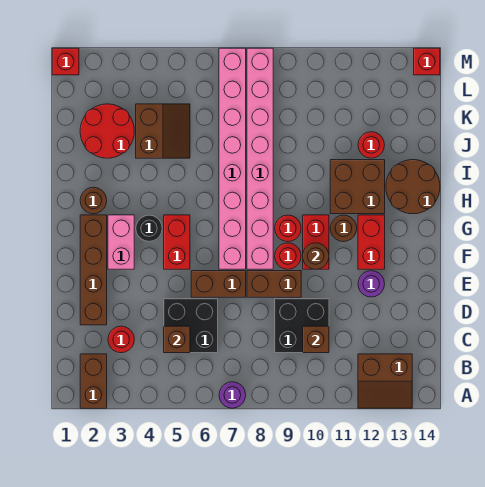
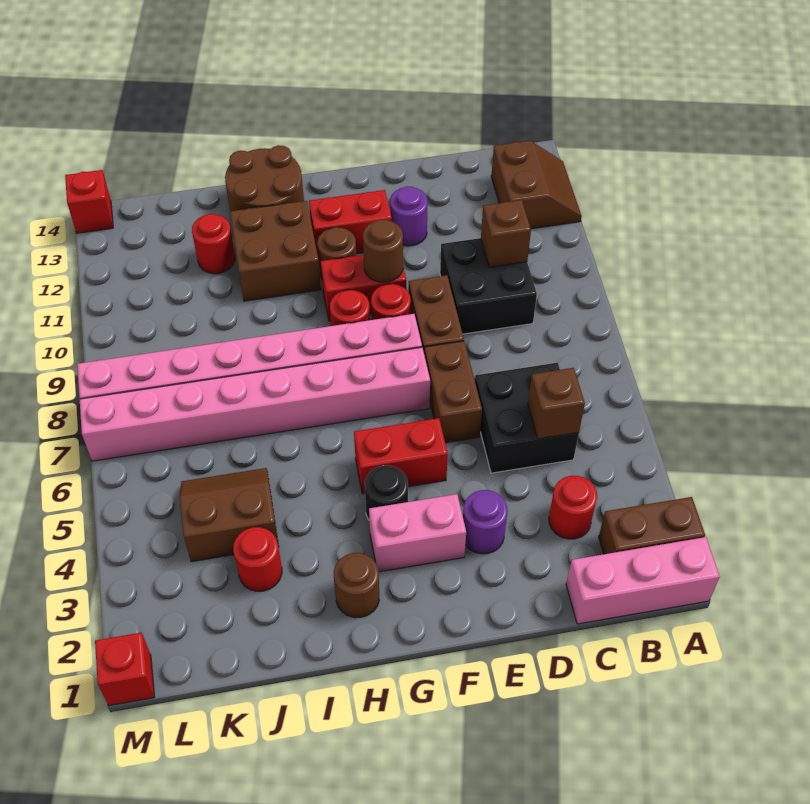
none -> pink brick A1:C1 level 1
purple round brick A7 level 1 -> purple round brick E3 level 1
brown brick D2:G2 level 1 -> none
red round brick J2:K3 level 1 -> red round brick J3 level 1

